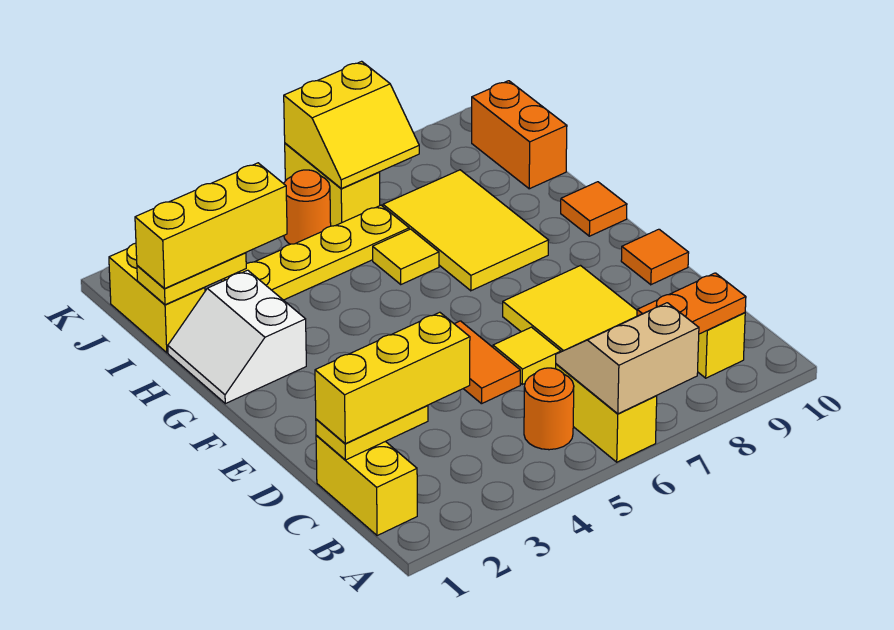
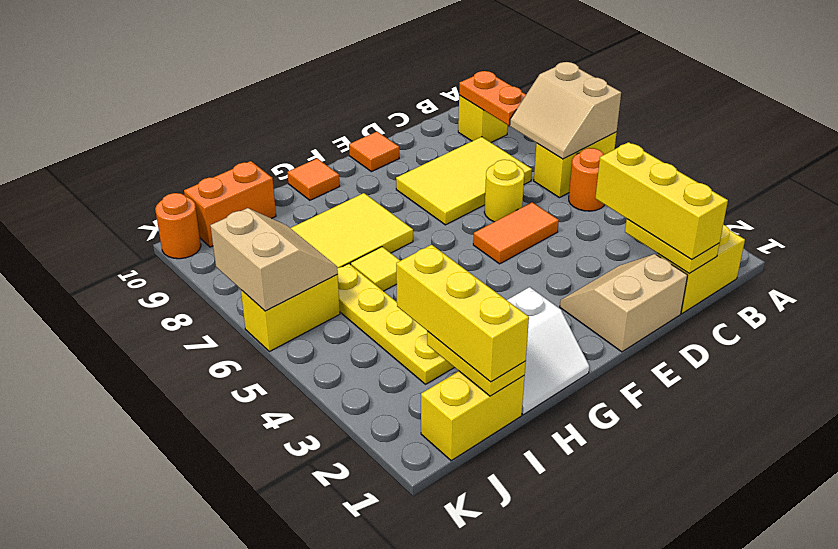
none -> tan slope D1:E2 level 1 top 1
yellow tile D6 level 1 -> yellow round brick D6 level 1
orange round brick J5 level 1 -> orange round brick K10 level 1
yellow slope J6:K7 level 2 top K -> tan slope J6:K7 level 2 top K

